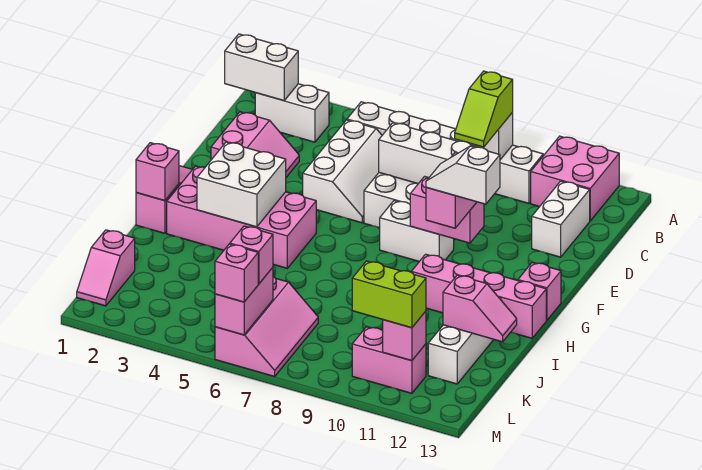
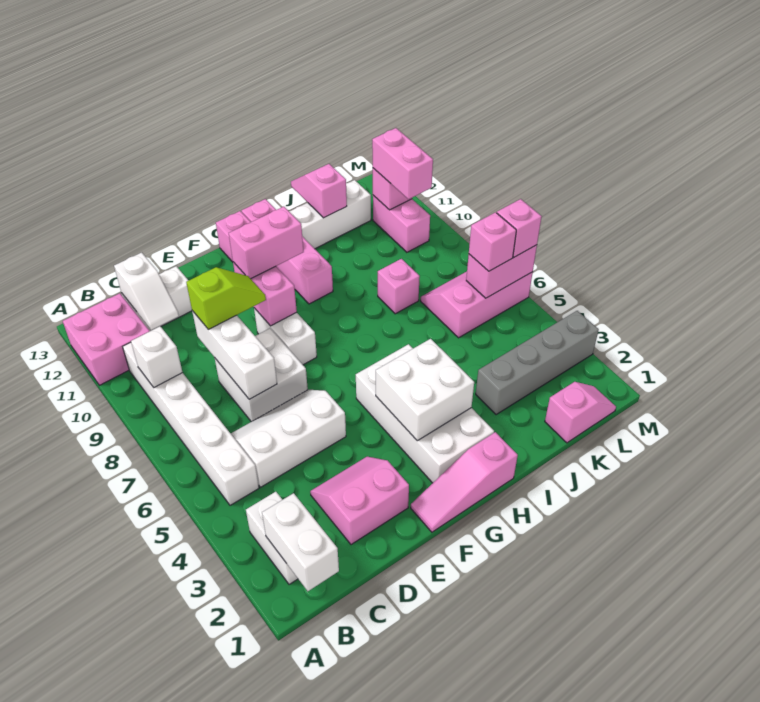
lime slope B9:C9 level 3 top B -> lime slope D9:E9 level 3 top D
pink brick G2:H5 level 1 -> white brick G2:H5 level 1
white slope G10:G11 level 4 top 11 -> white slope C11:C12 level 2 top 12
pink brick H1 level 2 -> pink brick J8 level 1
none -> grey brick J3:M3 level 1
lime brick L10:L11 level 3 -> pink brick L10:L11 level 3

